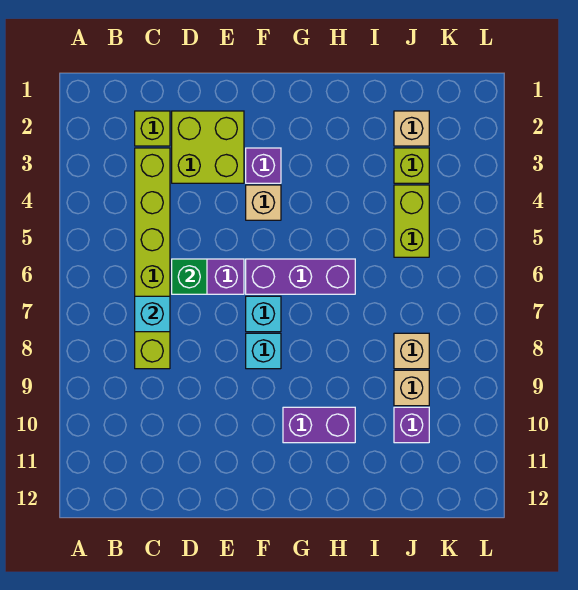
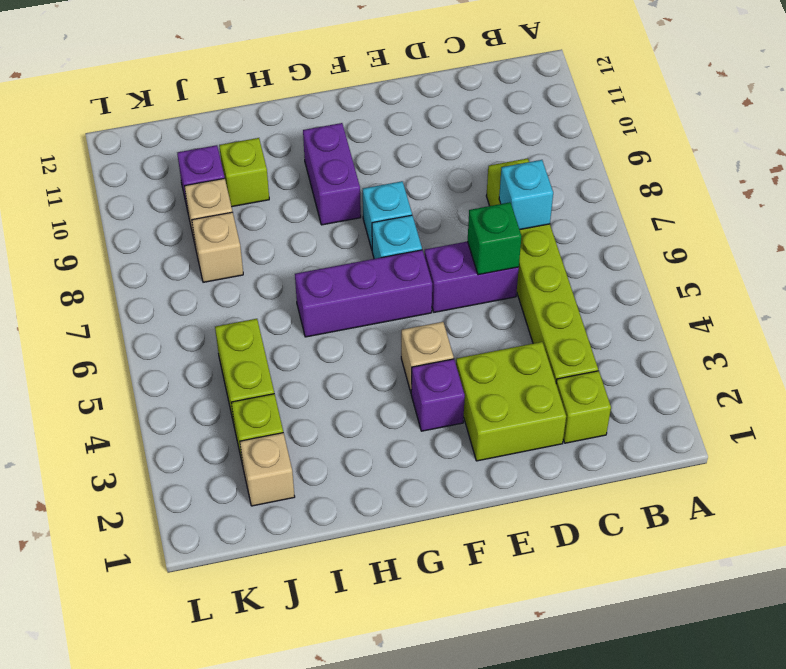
purple brick G10:H10 level 1 -> purple brick G9:G10 level 1
none -> lime brick I10 level 1

